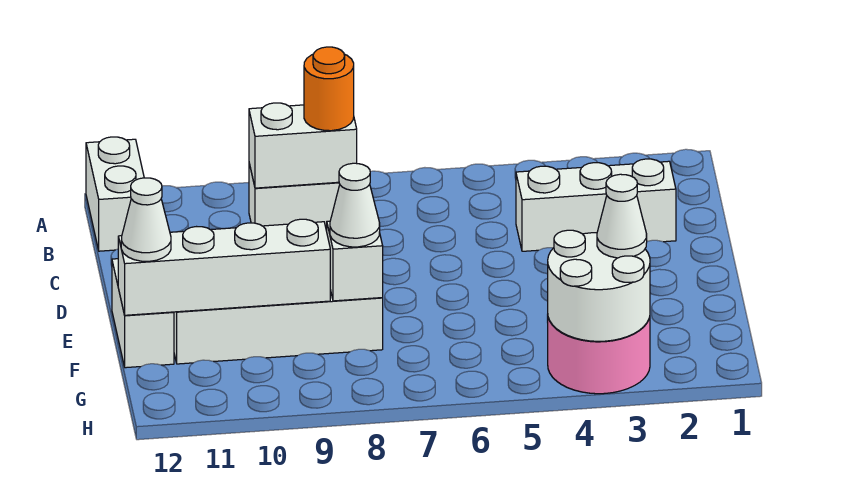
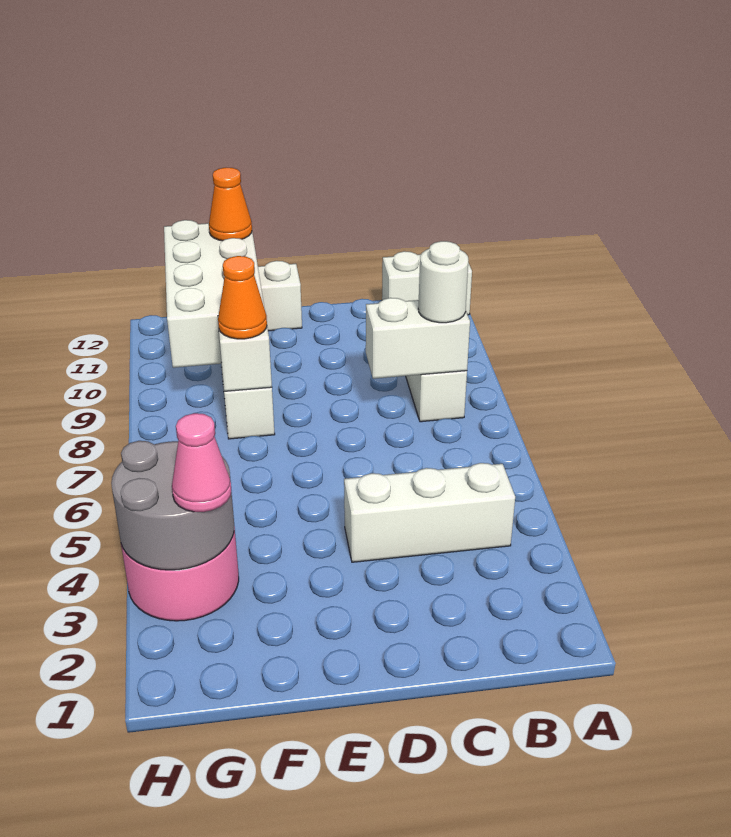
white brick B8:B9 level 2 -> white brick B8:C8 level 2
orange round brick B8 level 3 -> white round brick B8 level 3
white brick C2:C4 level 1 -> white brick B4:D4 level 1
white cone F8 level 3 -> orange cone F8 level 3
white brick F9:F12 level 2 -> white brick F9:G12 level 2
white cone F12 level 3 -> orange cone F12 level 3
white round brick G3:H4 level 2 -> grey round brick G3:H4 level 2
white cone G3 level 3 -> pink cone G3 level 3

